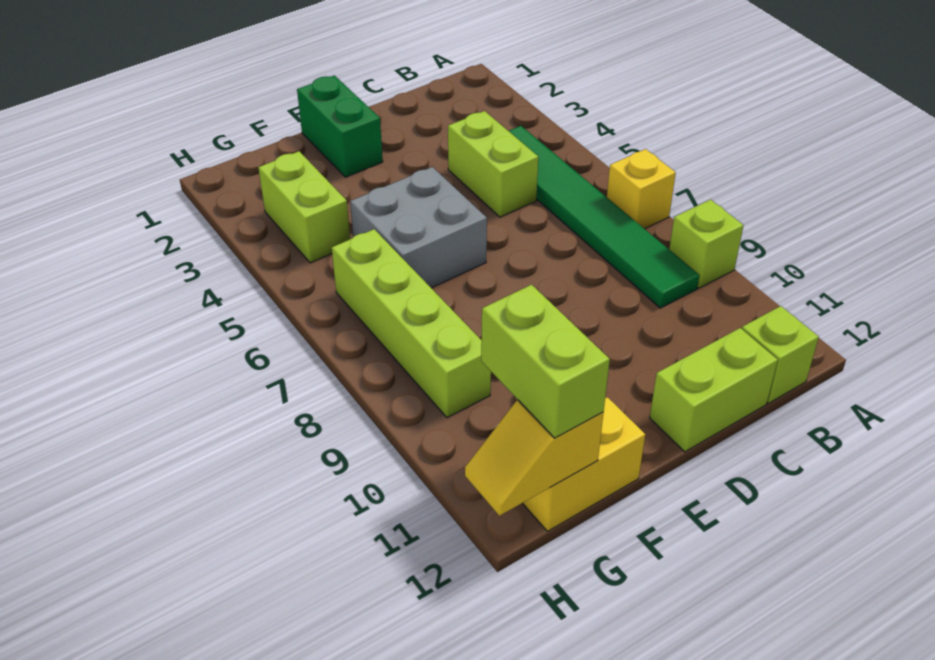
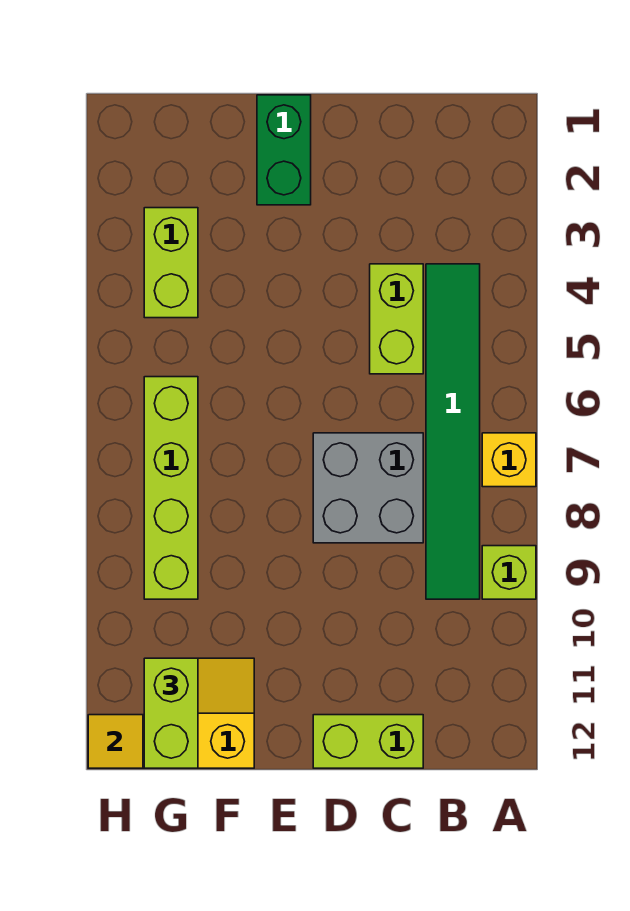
lime brick B12 level 1 -> none
grey brick E5:F6 level 1 -> grey brick C7:D8 level 1

